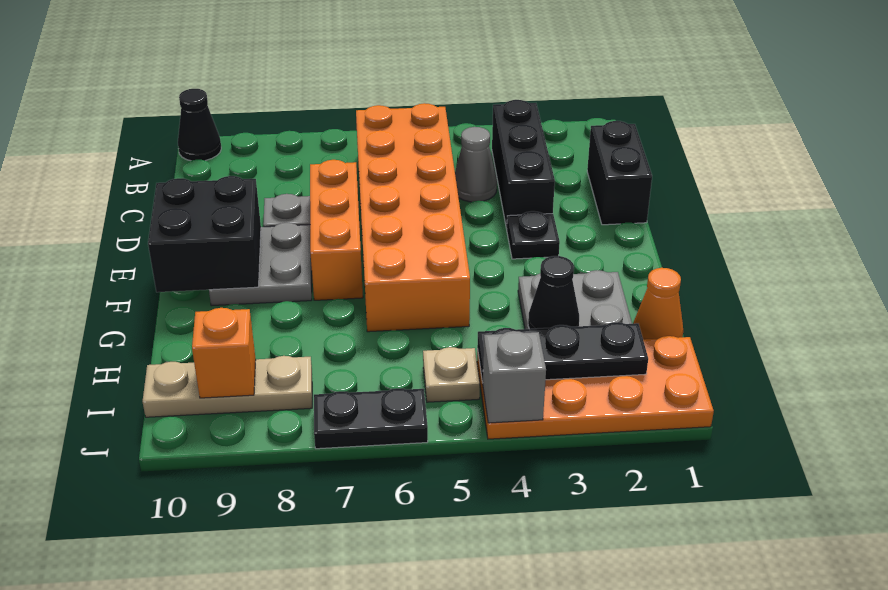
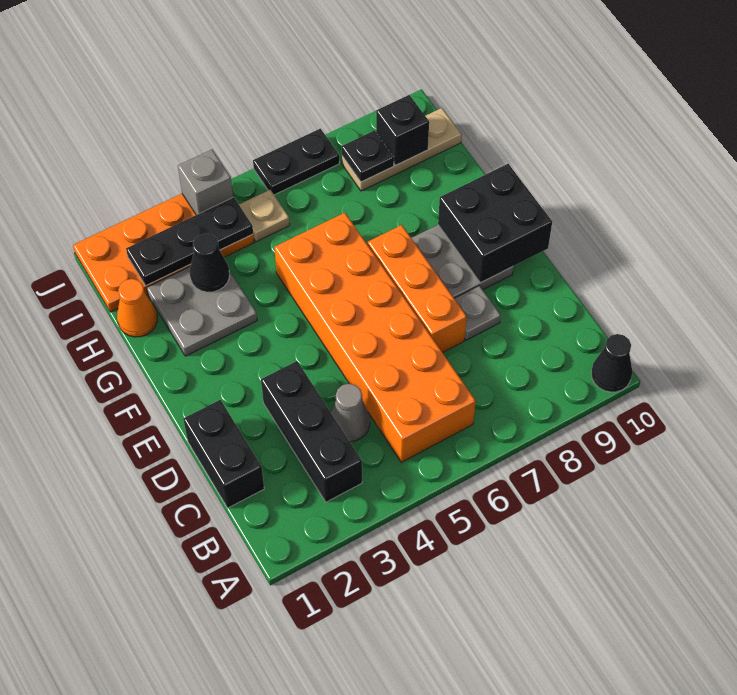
black plate E3 level 1 -> black plate I8 level 2
orange brick I9 level 2 -> black brick I9 level 2

